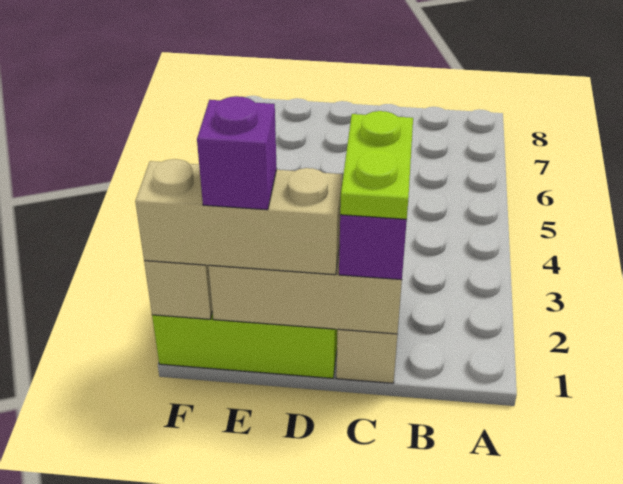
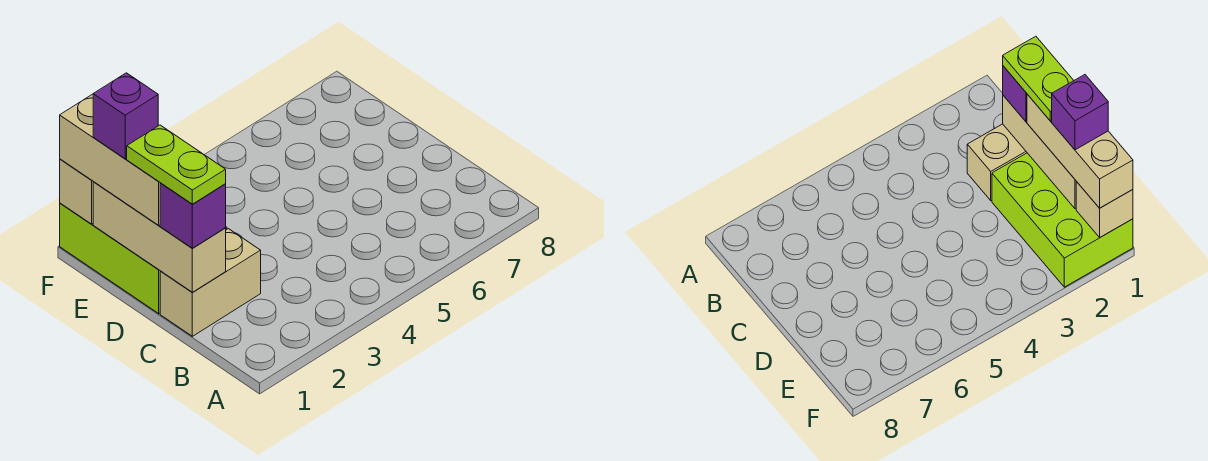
lime plate C1:C2 level 4 -> lime plate C1:D1 level 4

